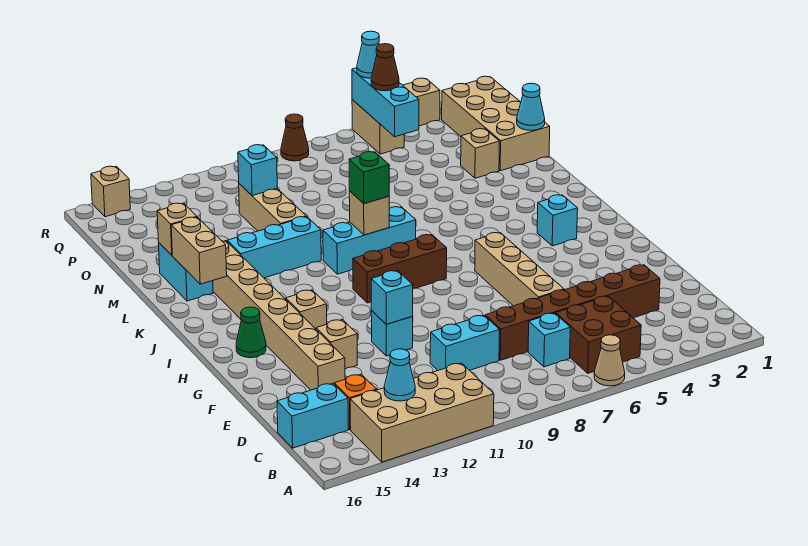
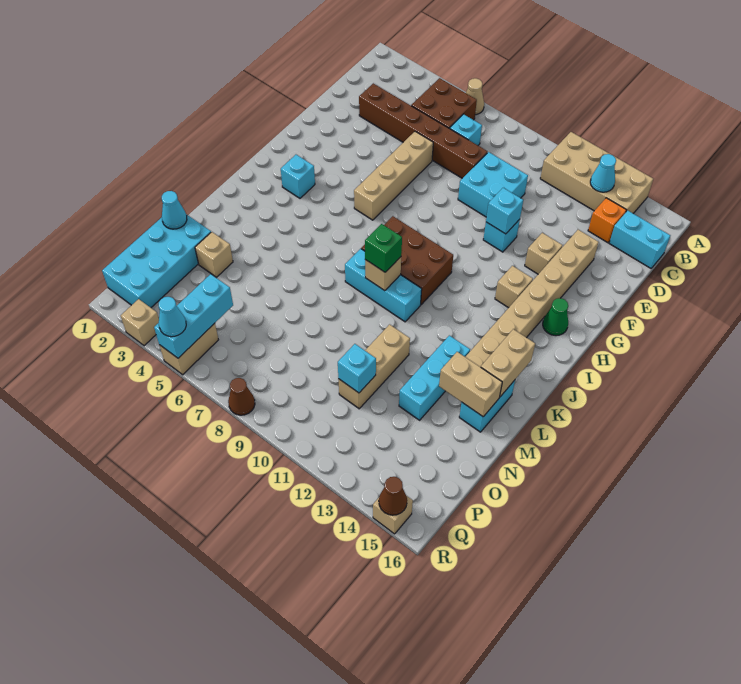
cyan brick D9:D10 level 1 -> cyan brick D9:E10 level 1
brown brick I8:I10 level 1 -> brown brick I8:J10 level 1
cyan brick L11:L13 level 1 -> cyan brick L13:N13 level 1
tan brick M15 level 2 -> tan brick M14:M15 level 2
tan brick N1:Q2 level 1 -> cyan brick N1:Q2 level 1
brown cone Q5 level 3 -> brown cone R15 level 2

